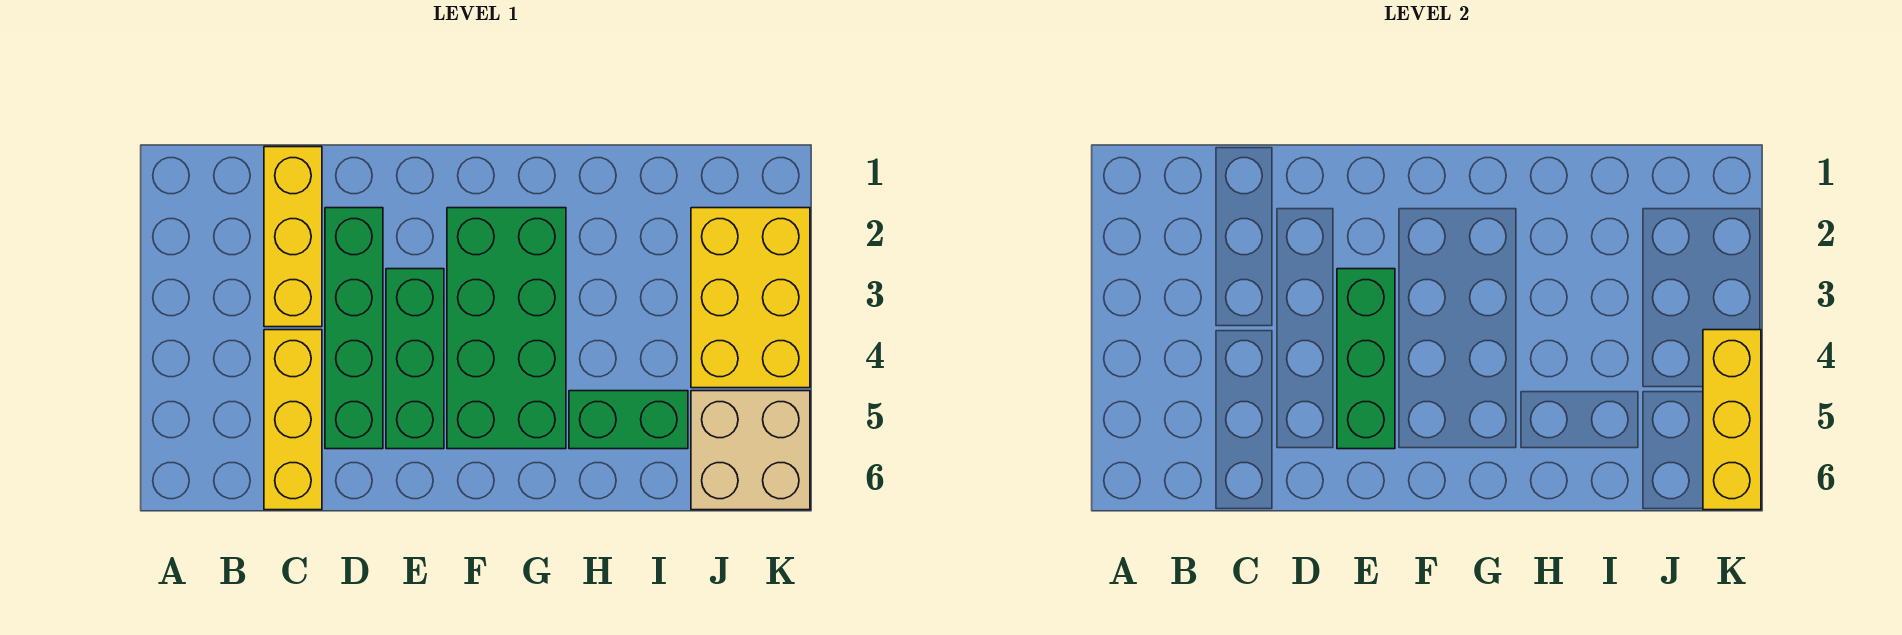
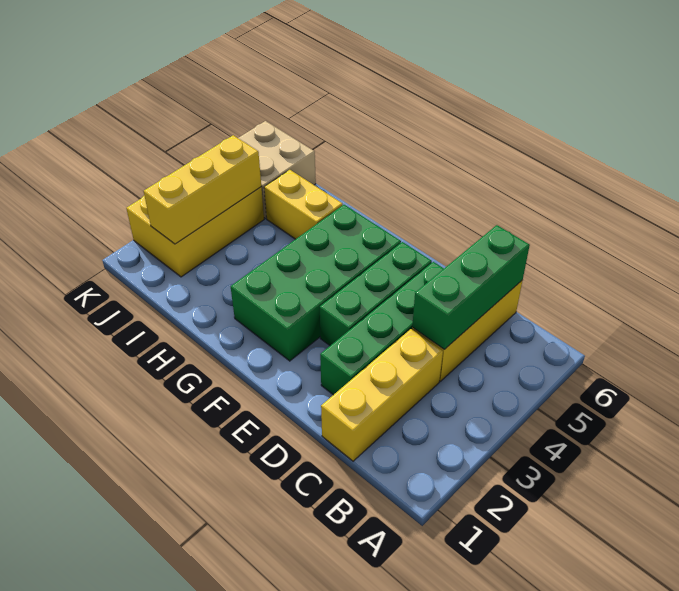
green brick E3:E5 level 2 -> green brick C4:C6 level 2
green brick H5:I5 level 1 -> yellow brick H5:I5 level 1
yellow brick K4:K6 level 2 -> yellow brick J2:J4 level 2

